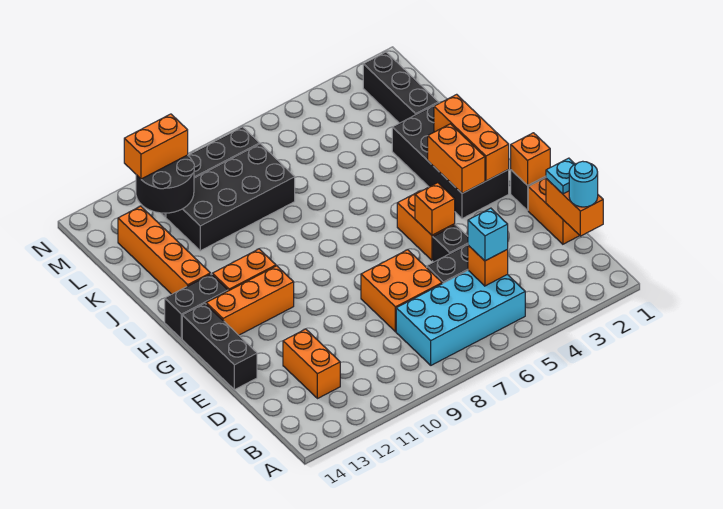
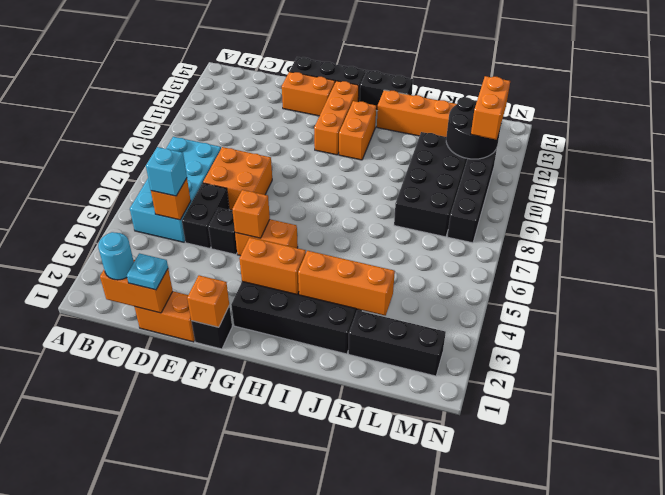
orange brick C12:D12 level 1 -> orange brick E13:F13 level 1
orange brick G2:I2 level 2 -> orange brick I3:K3 level 2
black brick H13:H14 level 1 -> black brick H14:I14 level 1

